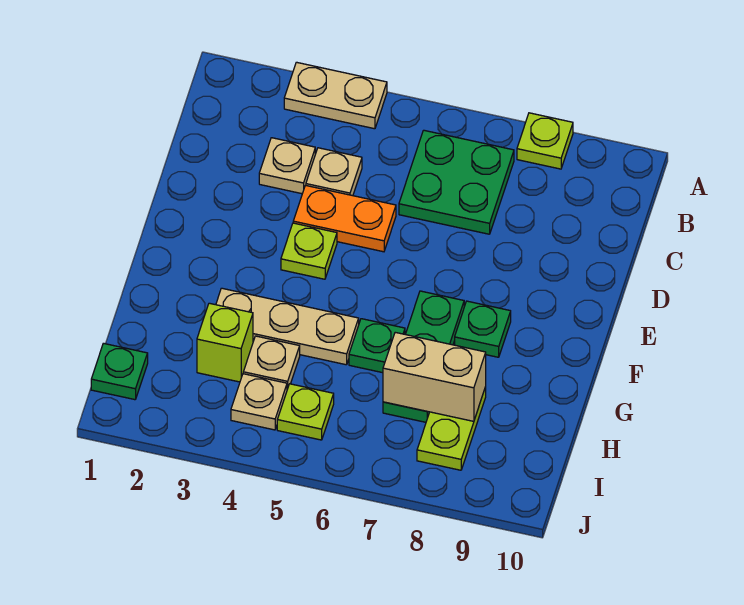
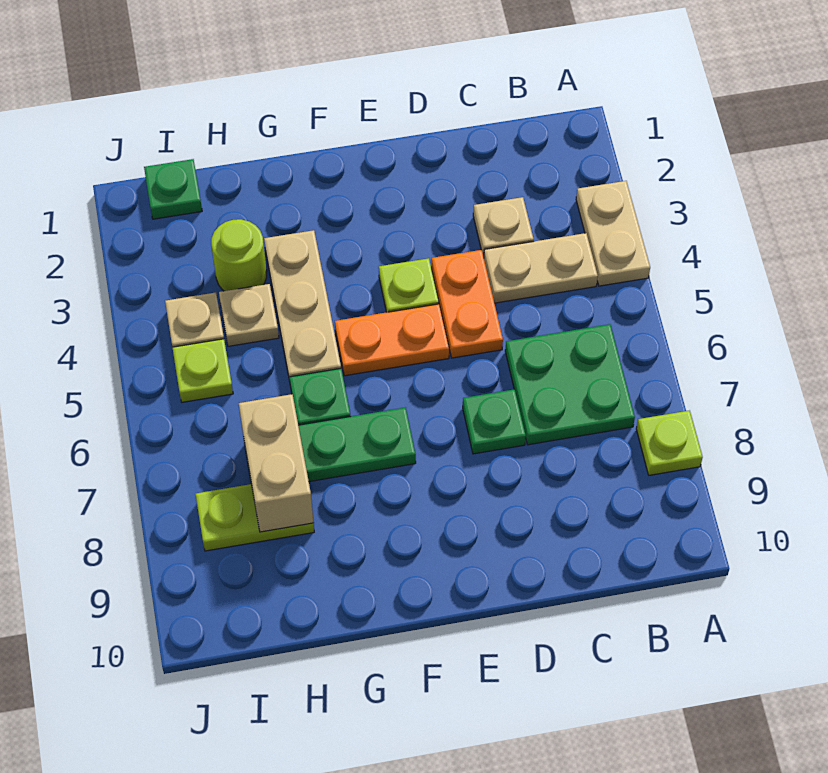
tan plate C4 level 1 -> tan plate B4:C4 level 1
none -> orange plate E5:F5 level 1
green plate F8 level 1 -> green plate D7 level 1
lime brick H3 level 1 -> lime round brick H3 level 1

